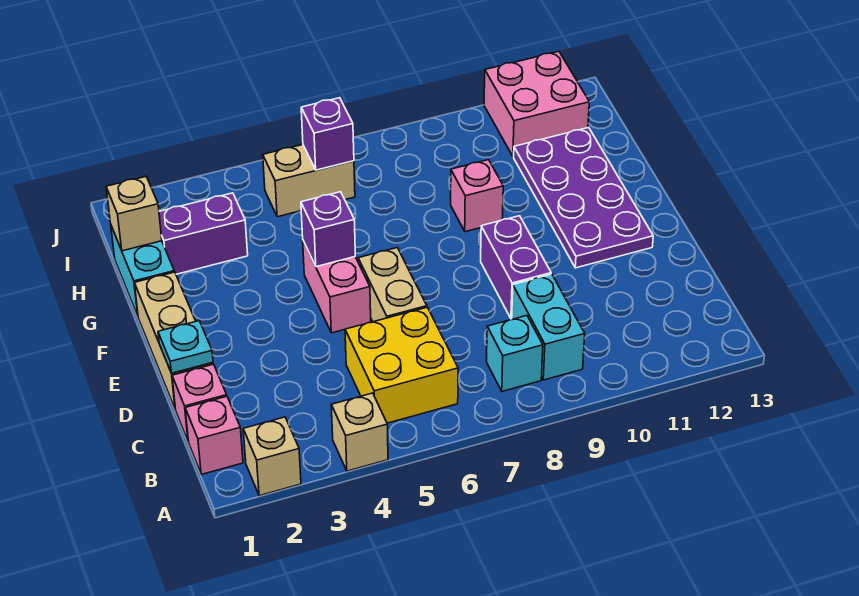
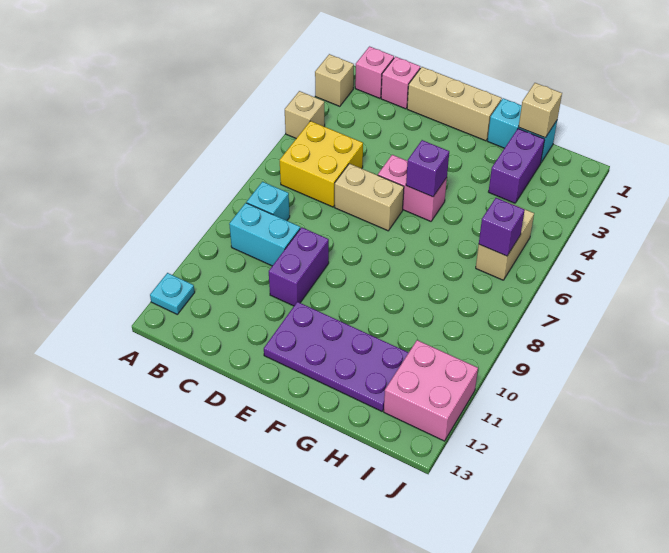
cyan plate D1 level 2 -> cyan plate A12 level 1
purple brick D9:E9 level 1 -> purple brick D9:D10 level 1
pink brick G9 level 1 -> none

